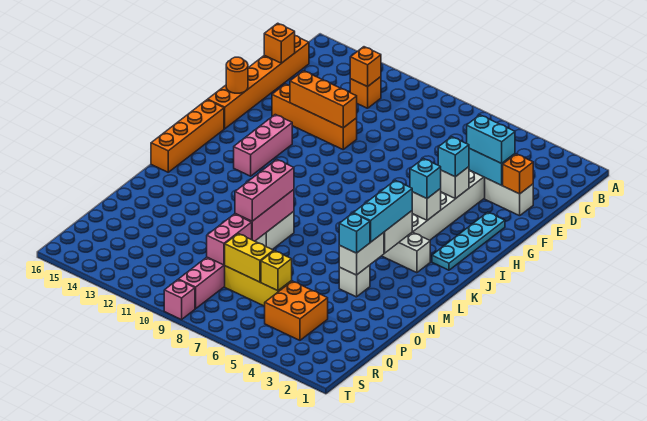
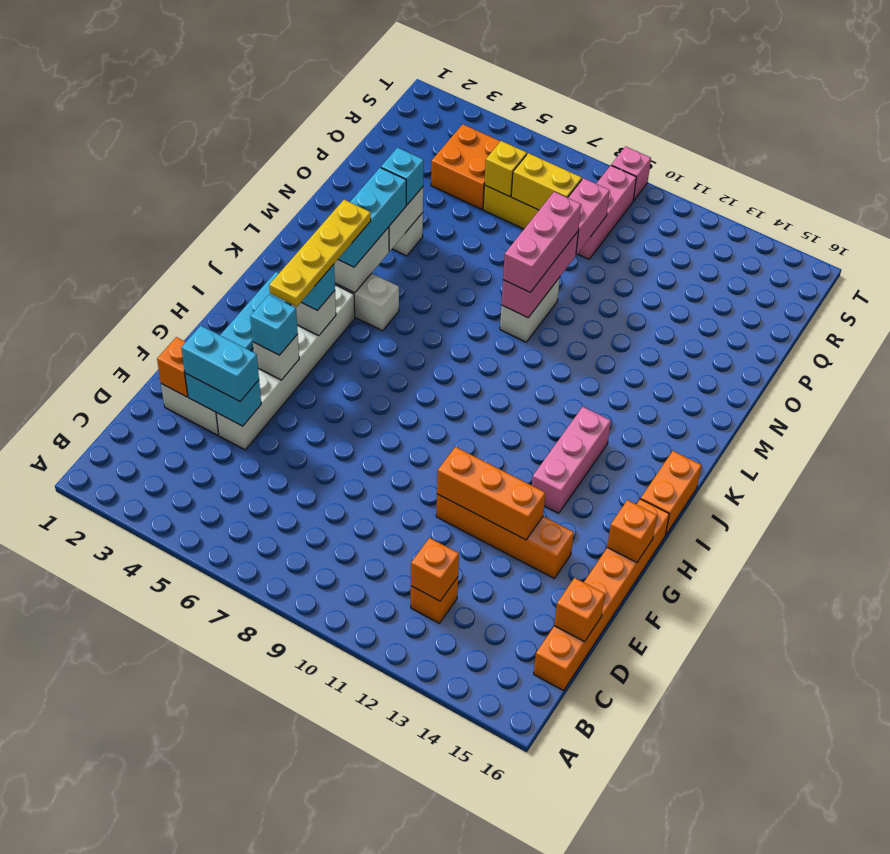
orange round brick G16 level 2 -> orange brick G16 level 2
none -> yellow plate H4:K4 level 4
orange brick I16:L16 level 1 -> orange brick I16:J16 level 1

